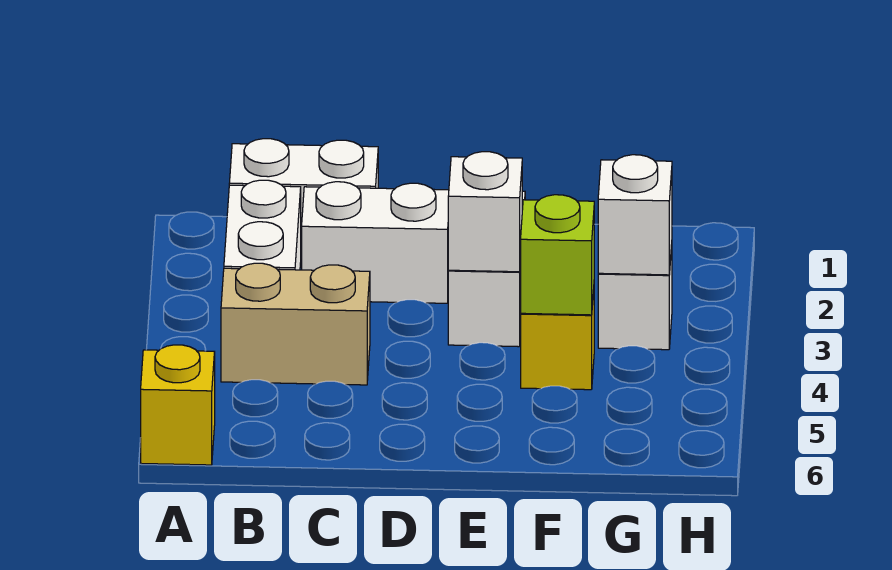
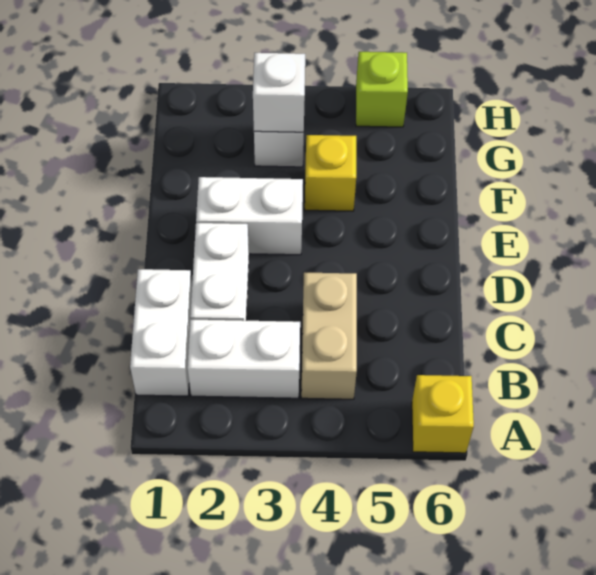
white brick E3 level 2 -> none
lime brick F4 level 2 -> lime brick H5 level 1

